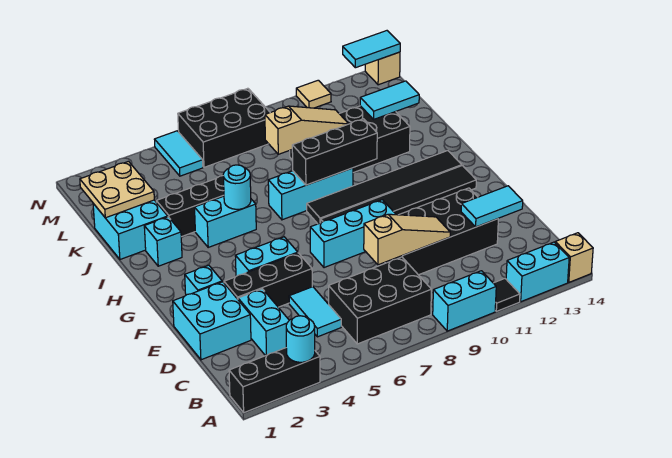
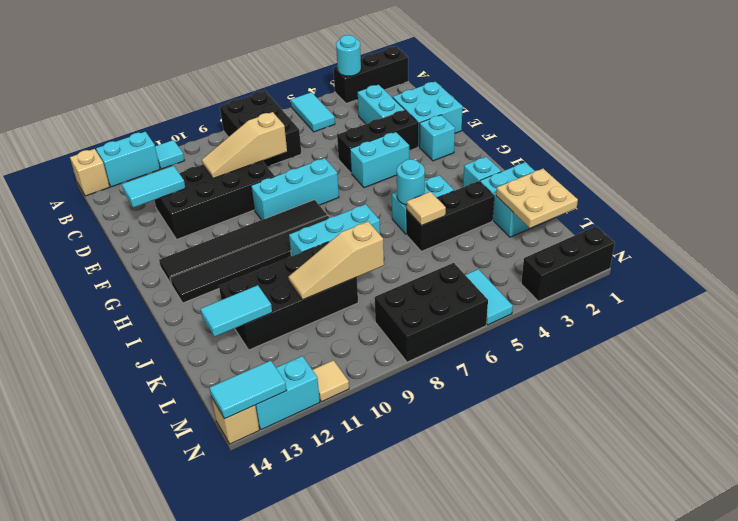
cyan brick A9:A10 level 1 -> cyan brick N12:N13 level 1
black tile A11 level 1 -> cyan tile A11 level 1
black brick B6:C8 level 1 -> black brick A7:C8 level 1
cyan tile C5:D5 level 1 -> cyan tile A5:B5 level 1
black brick I8:I10 level 2 -> black brick N1:N3 level 1
none -> tan tile J5 level 2

